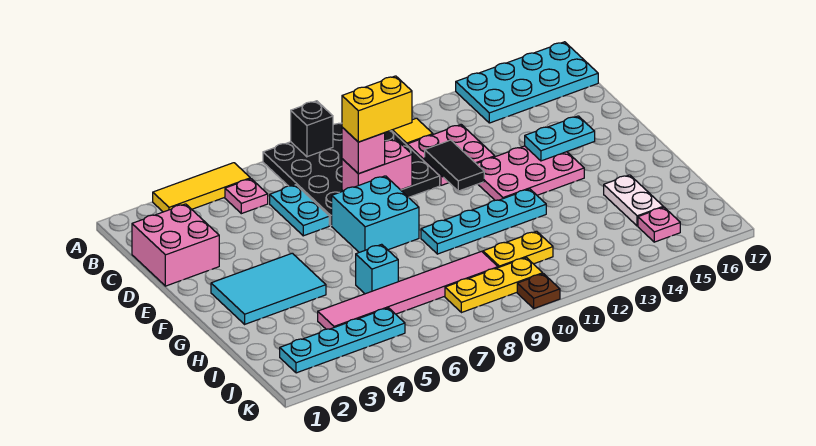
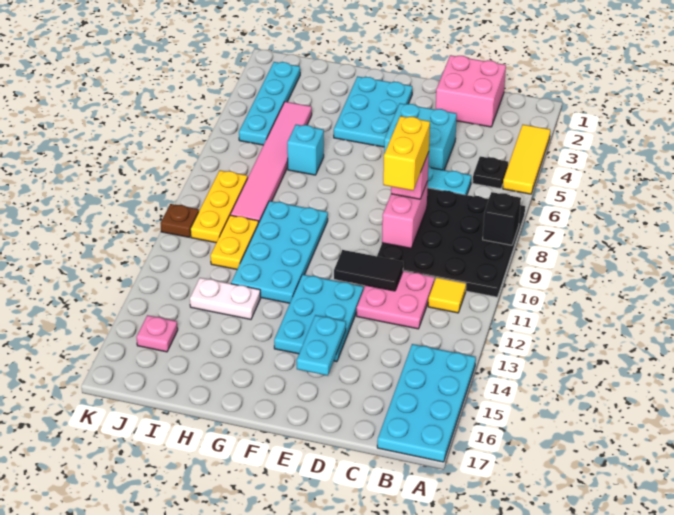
pink plate B5 level 1 -> black plate B5 level 1
cyan brick E7:F8 level 1 -> cyan brick D4:E5 level 1
pink plate E12:F14 level 1 -> cyan plate E12:F14 level 1
cyan tile F2:G4 level 1 -> cyan plate F2:G4 level 1
cyan plate G9:G12 level 1 -> cyan plate G9:H12 level 1
white plate H15:I15 level 1 -> white plate H13:I13 level 1

